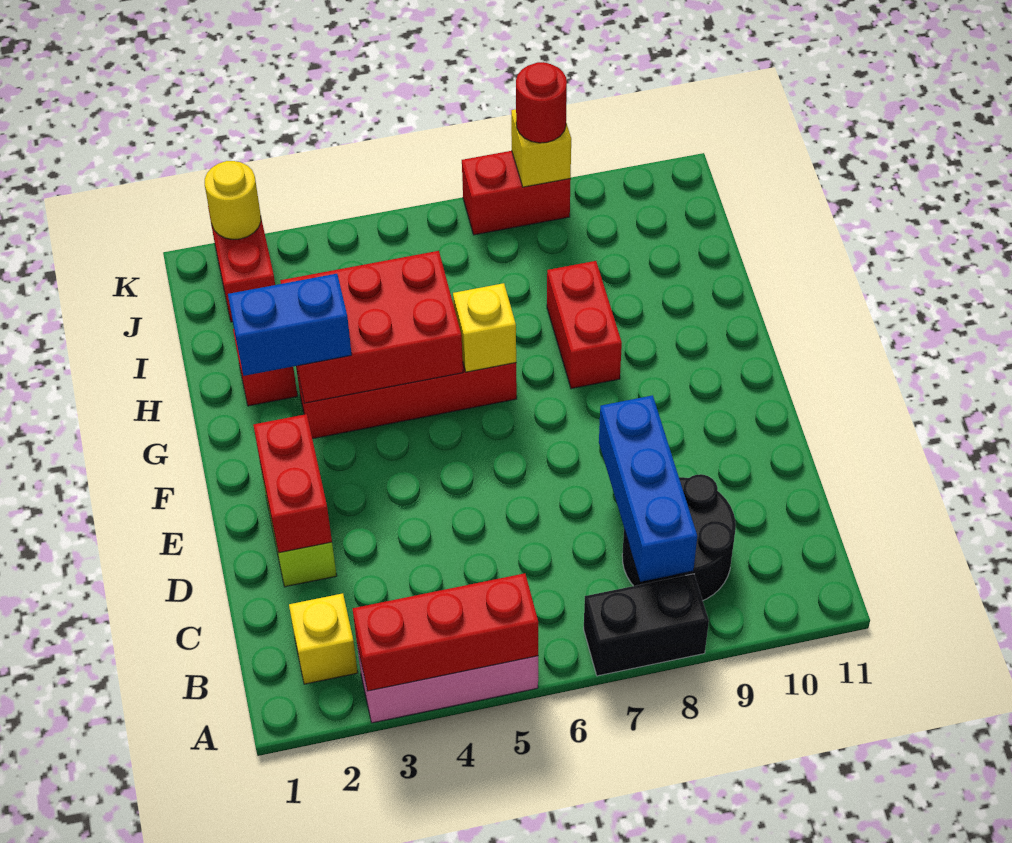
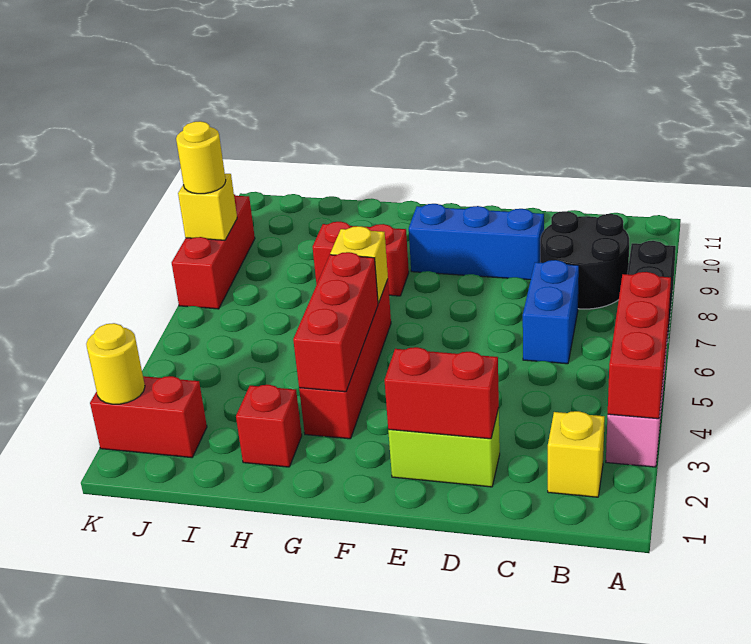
blue brick B8:D8 level 2 -> blue brick D9:F9 level 1
blue brick G2:G3 level 3 -> blue brick C6:C7 level 1
red brick G3:H5 level 2 -> red brick G3:G5 level 2
red brick K7:K8 level 1 -> red brick K7:K9 level 1
red round brick K8 level 3 -> yellow round brick K8 level 3

